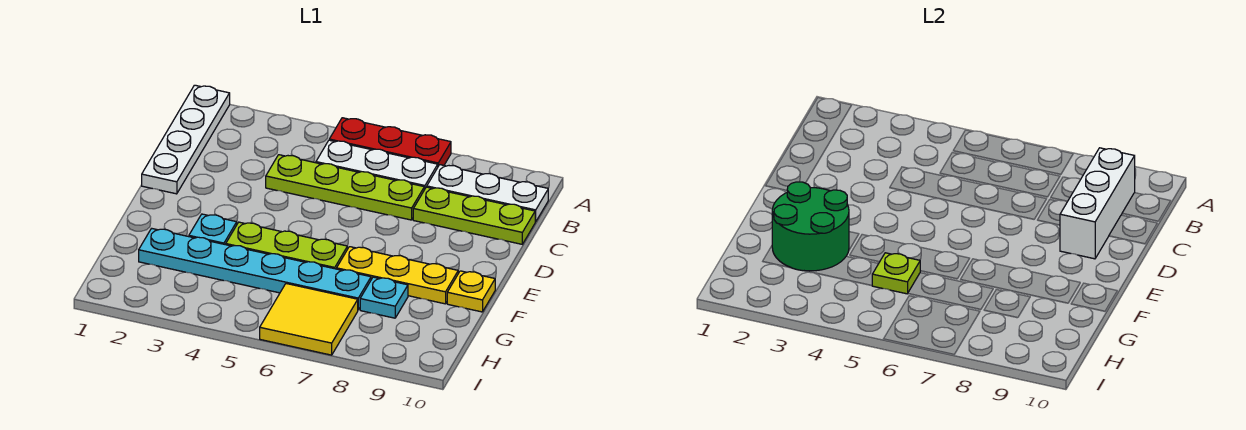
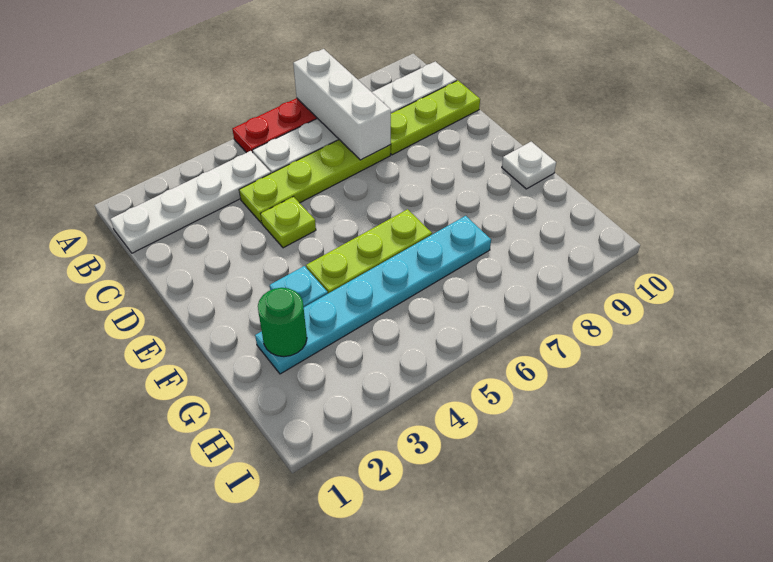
white plate A1:D1 level 1 -> white plate B1:B4 level 1
white brick B9:D9 level 2 -> white brick A7:C7 level 2
green round brick F2:G3 level 2 -> green round brick G2 level 2
yellow plate F7:F9 level 1 -> none
yellow plate F10 level 1 -> white plate F10 level 1
lime plate G5 level 2 -> lime plate D4 level 1
cyan plate G8 level 1 -> none
yellow tile H6:I7 level 1 -> none

